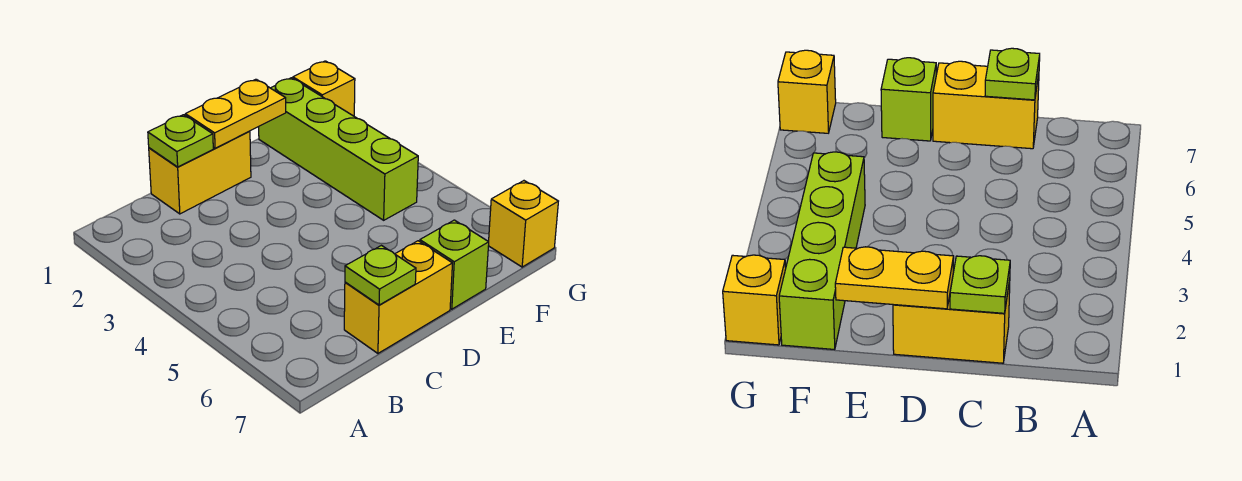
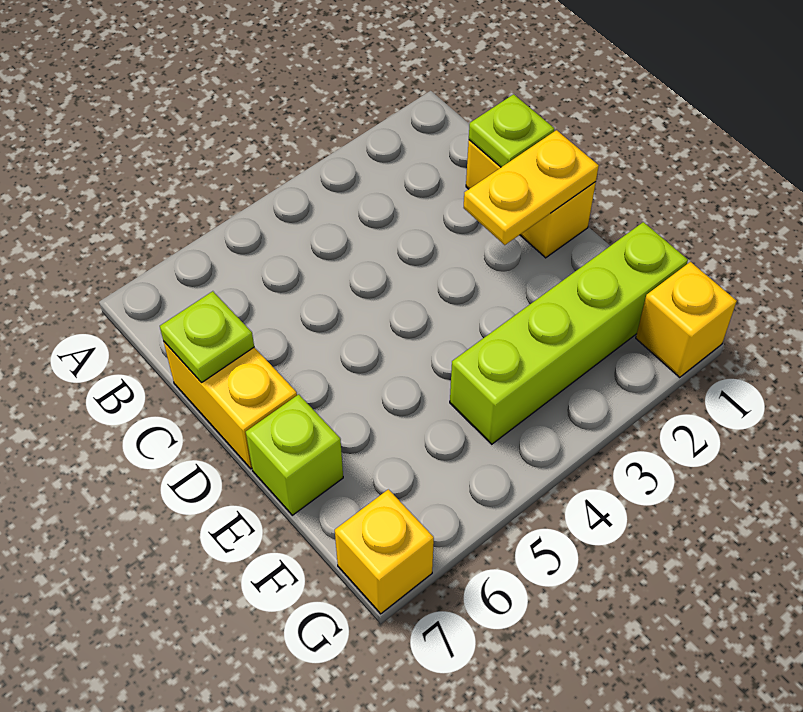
yellow plate D1:E1 level 2 -> yellow plate D1:D2 level 2

